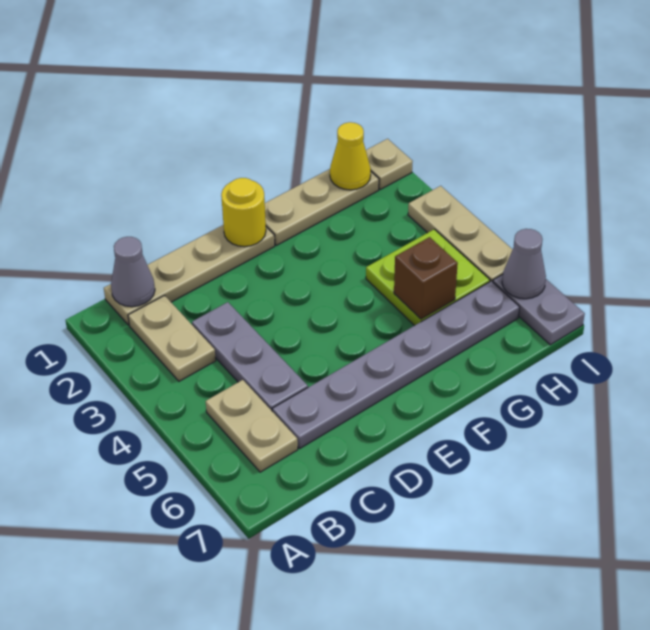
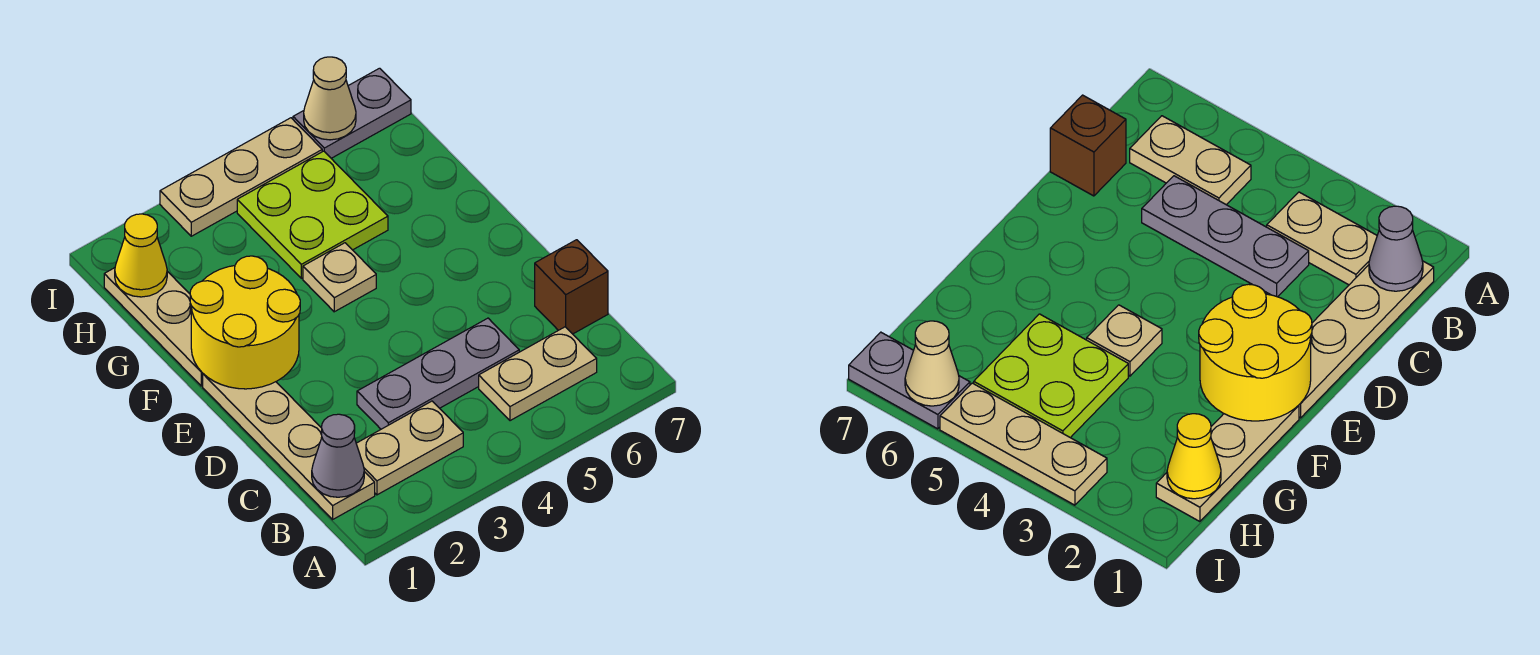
grey plate C6:H6 level 1 -> none
yellow round brick E1 level 2 -> yellow round brick E1:F2 level 2
brown brick G5 level 2 -> brown brick C7 level 1
tan plate I1 level 1 -> tan plate F4 level 1
grey cone I6 level 2 -> tan cone I6 level 2

